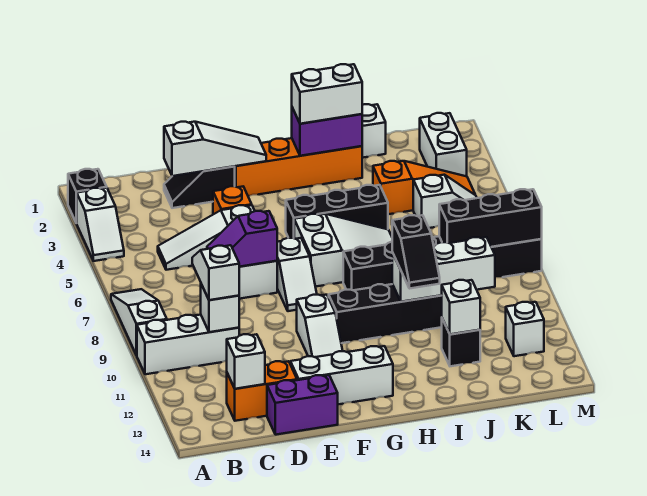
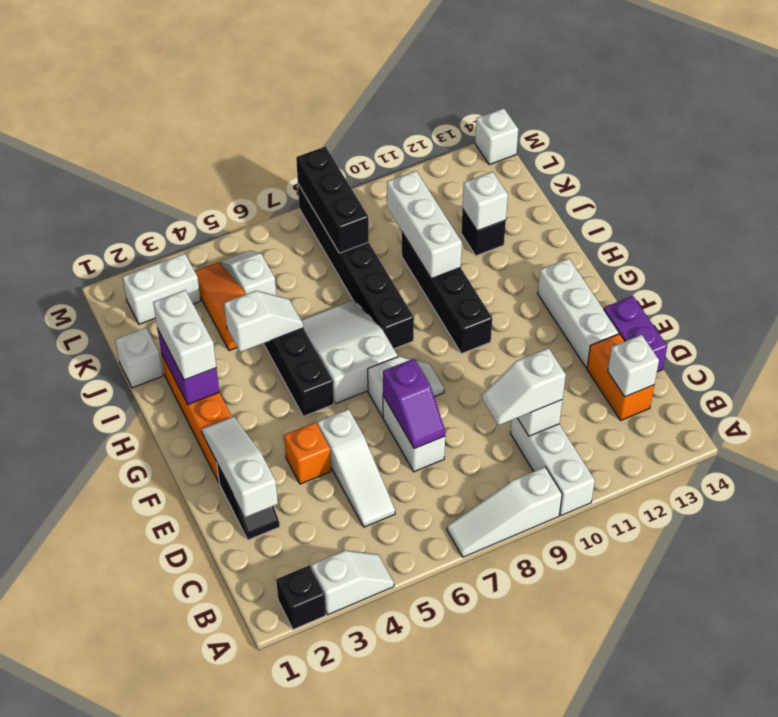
white slope F10:F11 level 1 top 10 -> white slope I4:I5 level 2 top 4
black slope I10:I11 level 3 top 10 -> none
white brick L12 level 1 -> white brick M14 level 1

